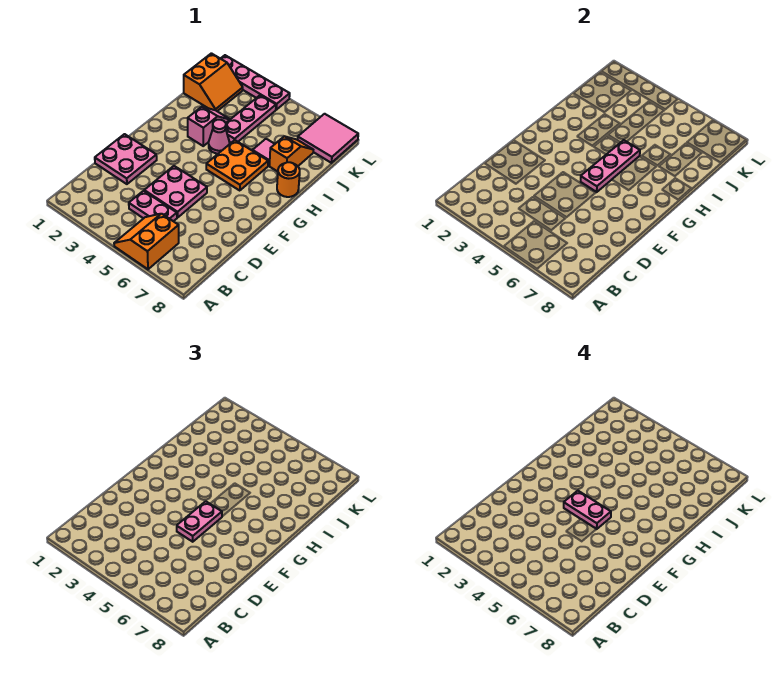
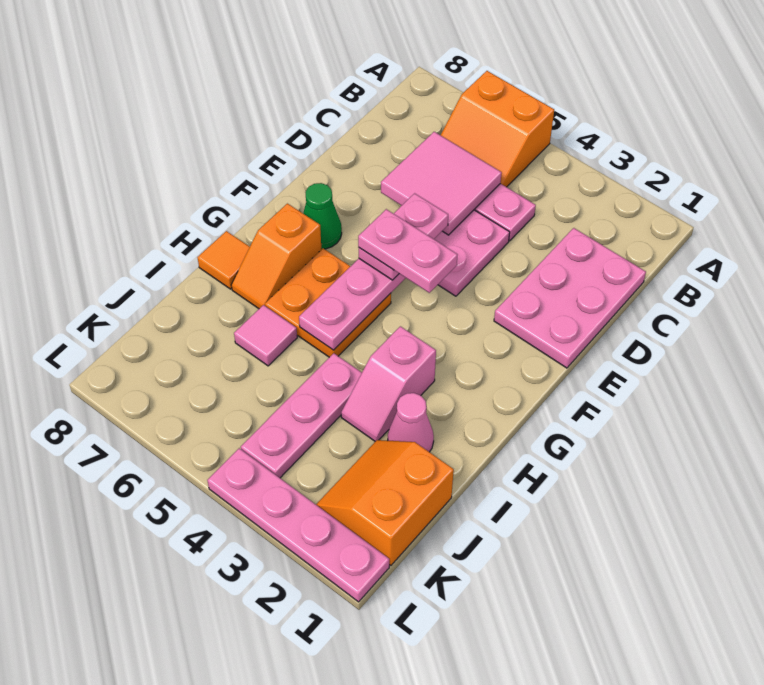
orange slope A5:B6 level 1 top 6 -> orange slope A5:B6 level 1 top A
pink plate D1:E2 level 1 -> pink plate C1:E2 level 1
none -> green cone F7 level 1
pink cone H4 level 1 -> pink cone I2 level 1
orange round brick H8 level 1 -> orange tile H8 level 1
orange slope I7:J7 level 1 top I -> orange slope G7:H7 level 1 top G
pink tile K7:L8 level 1 -> pink tile C5:D6 level 2

